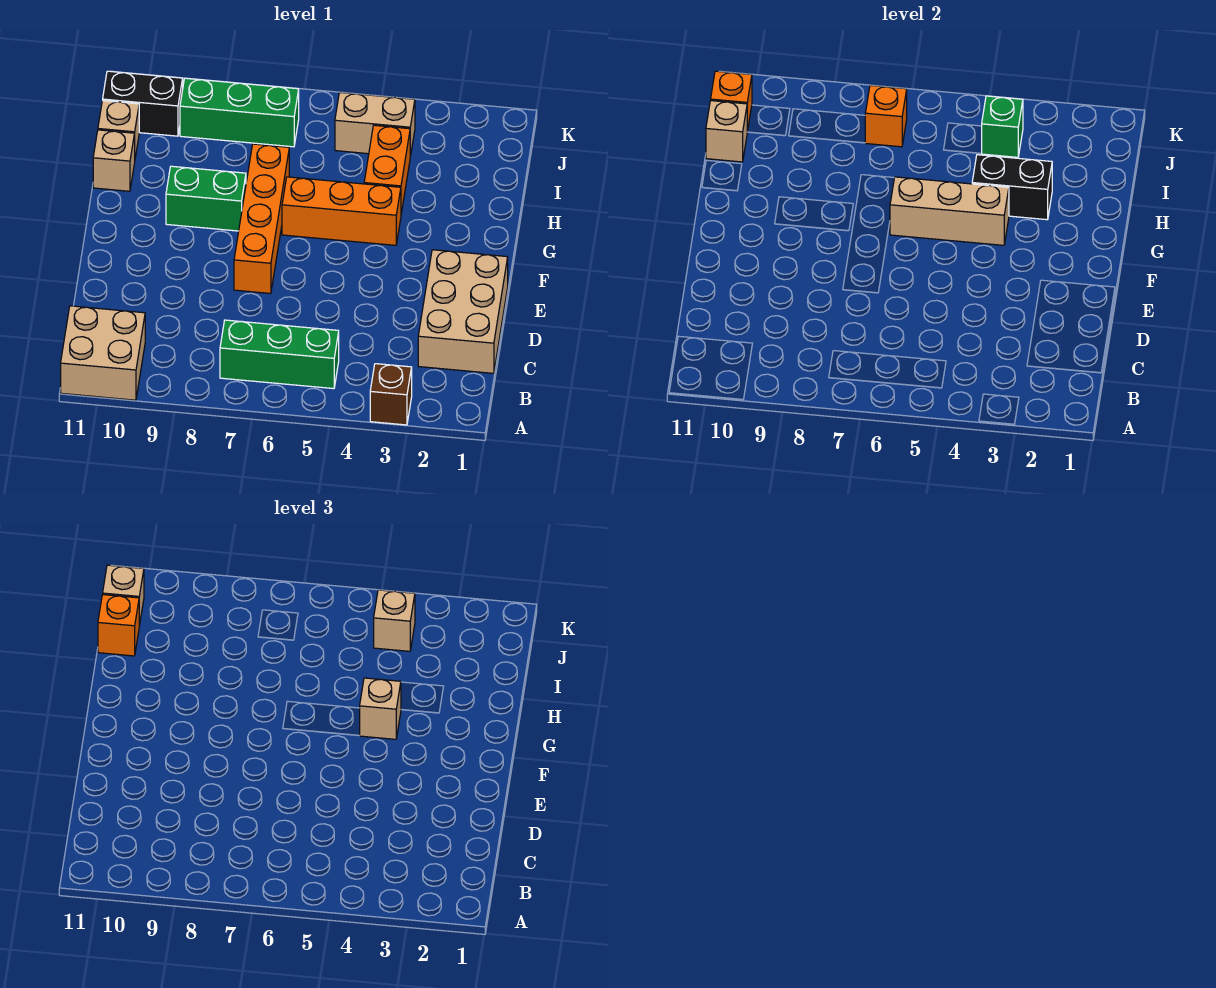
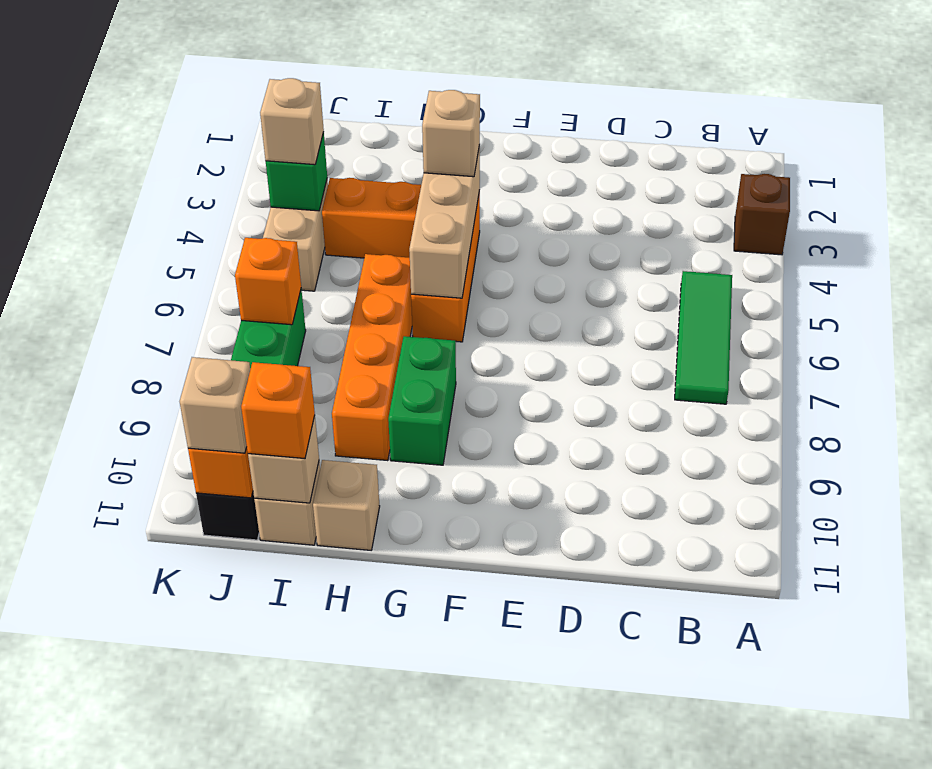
tan brick A10:B11 level 1 -> none
green brick B5:B7 level 1 -> green tile B5:B7 level 1
tan brick C1:E2 level 1 -> none
orange brick E7:H7 level 1 -> orange brick H6:H9 level 1
black brick H3:H4 level 2 -> none

